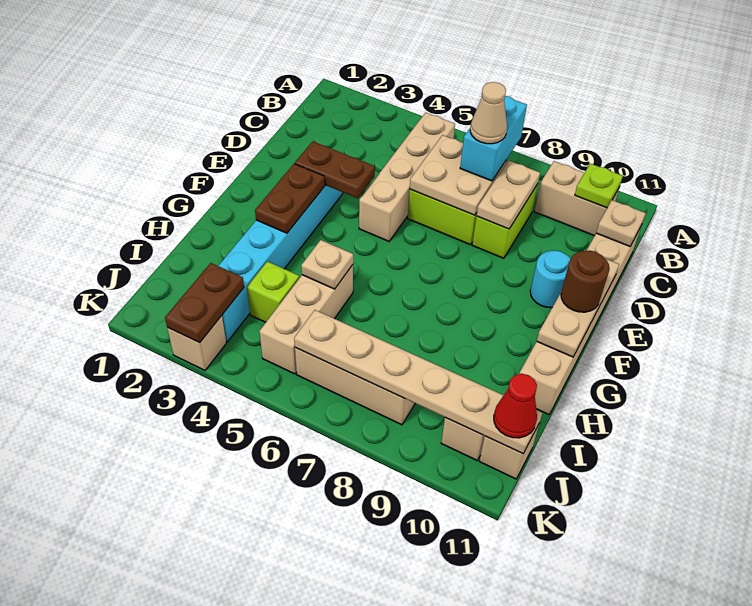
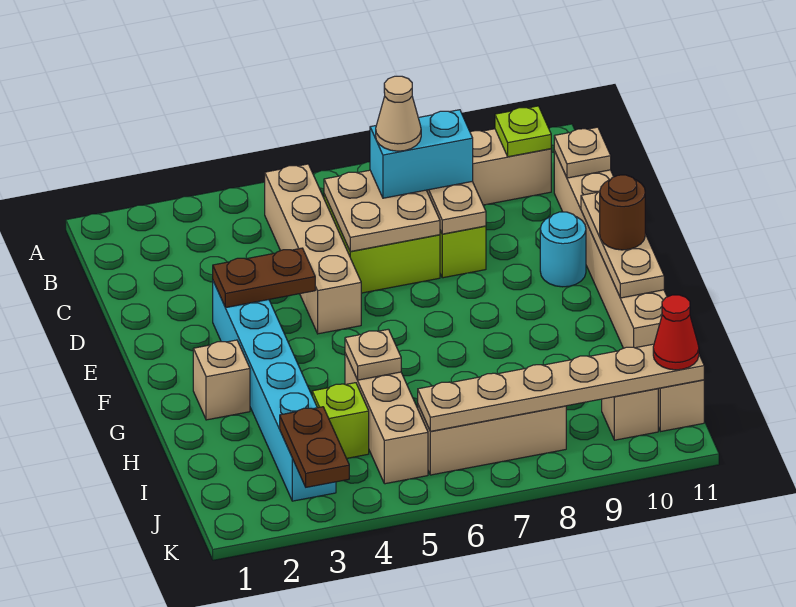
cyan brick B7:C7 level 3 -> cyan brick C7:C8 level 3
brown plate F3:G3 level 2 -> none
tan brick K3 level 1 -> tan brick G2 level 1

